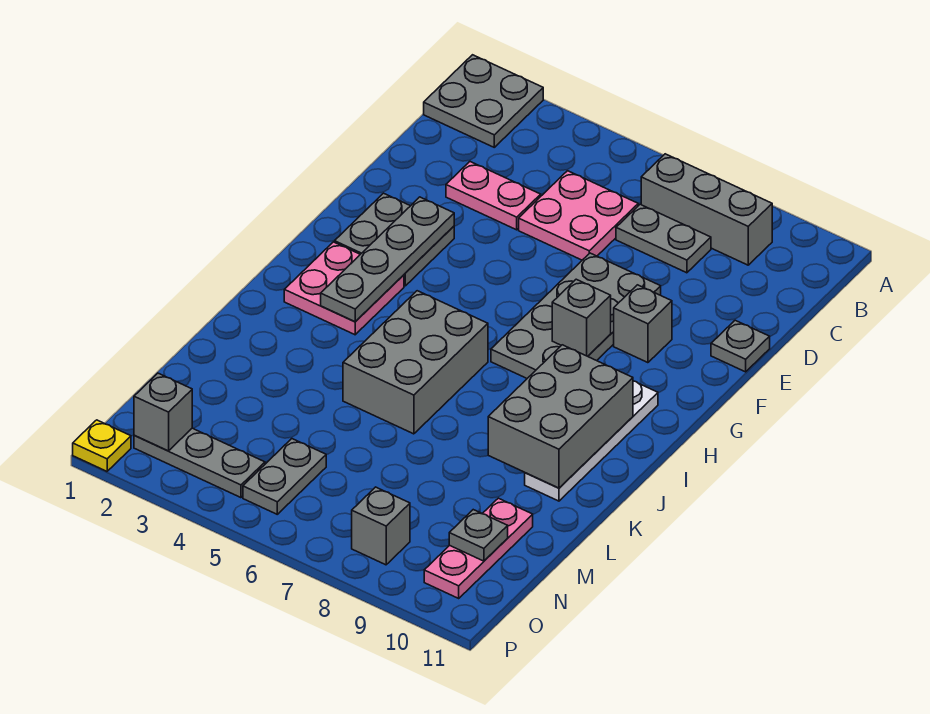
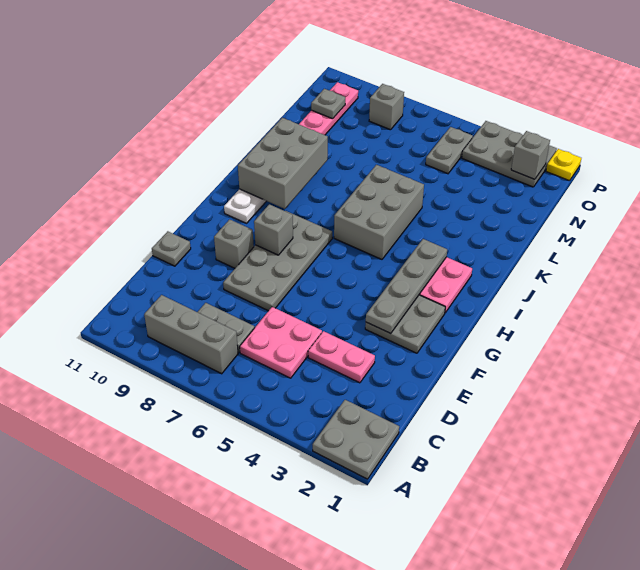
grey plate O2:O4 level 1 -> grey plate O2:P4 level 1

